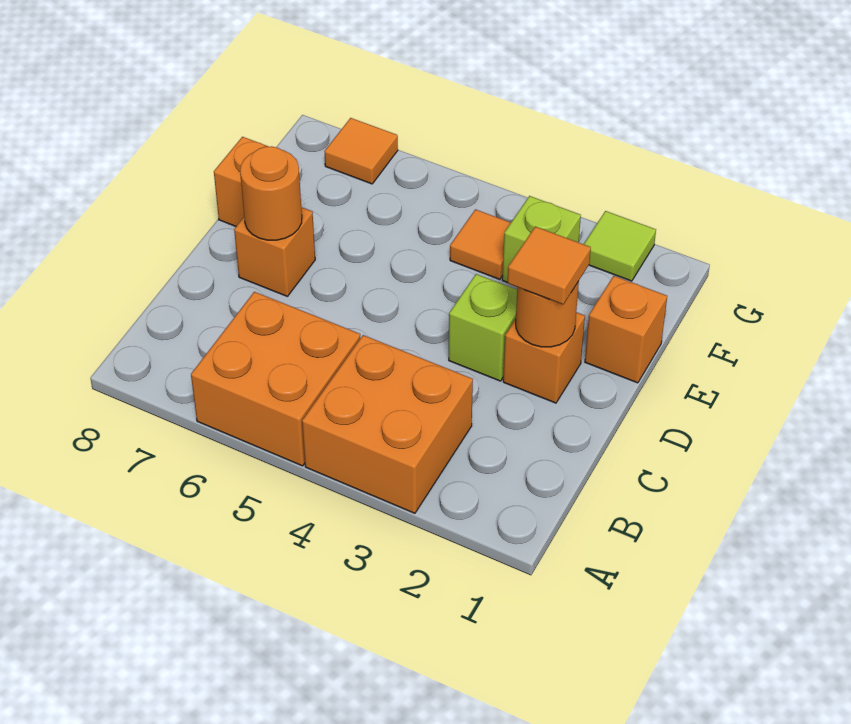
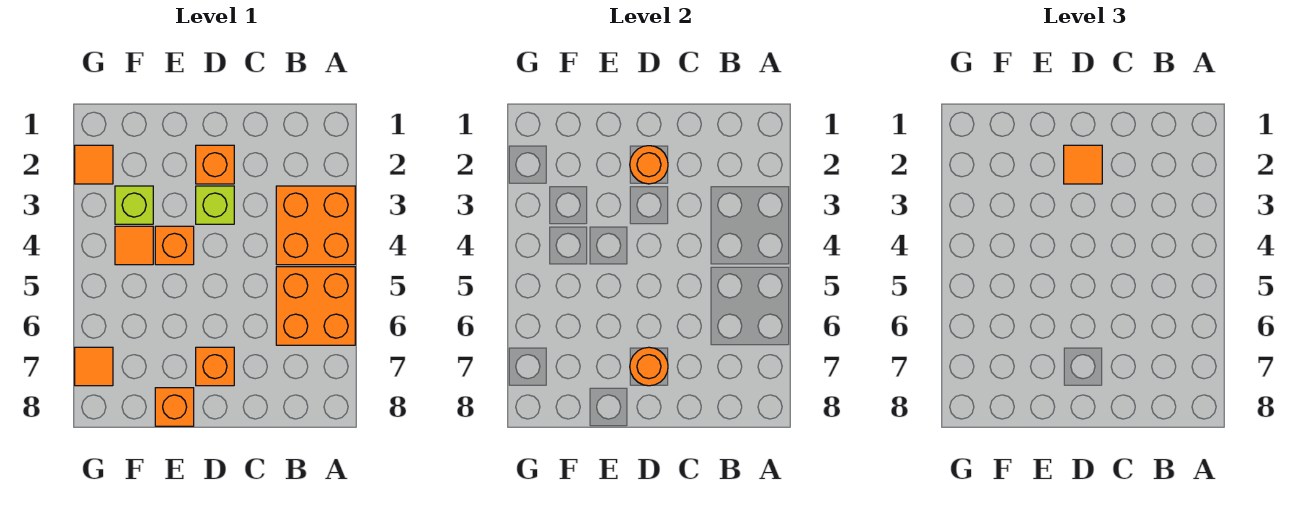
orange brick E1 level 1 -> orange brick E4 level 1
lime tile G2 level 1 -> orange tile G2 level 1

